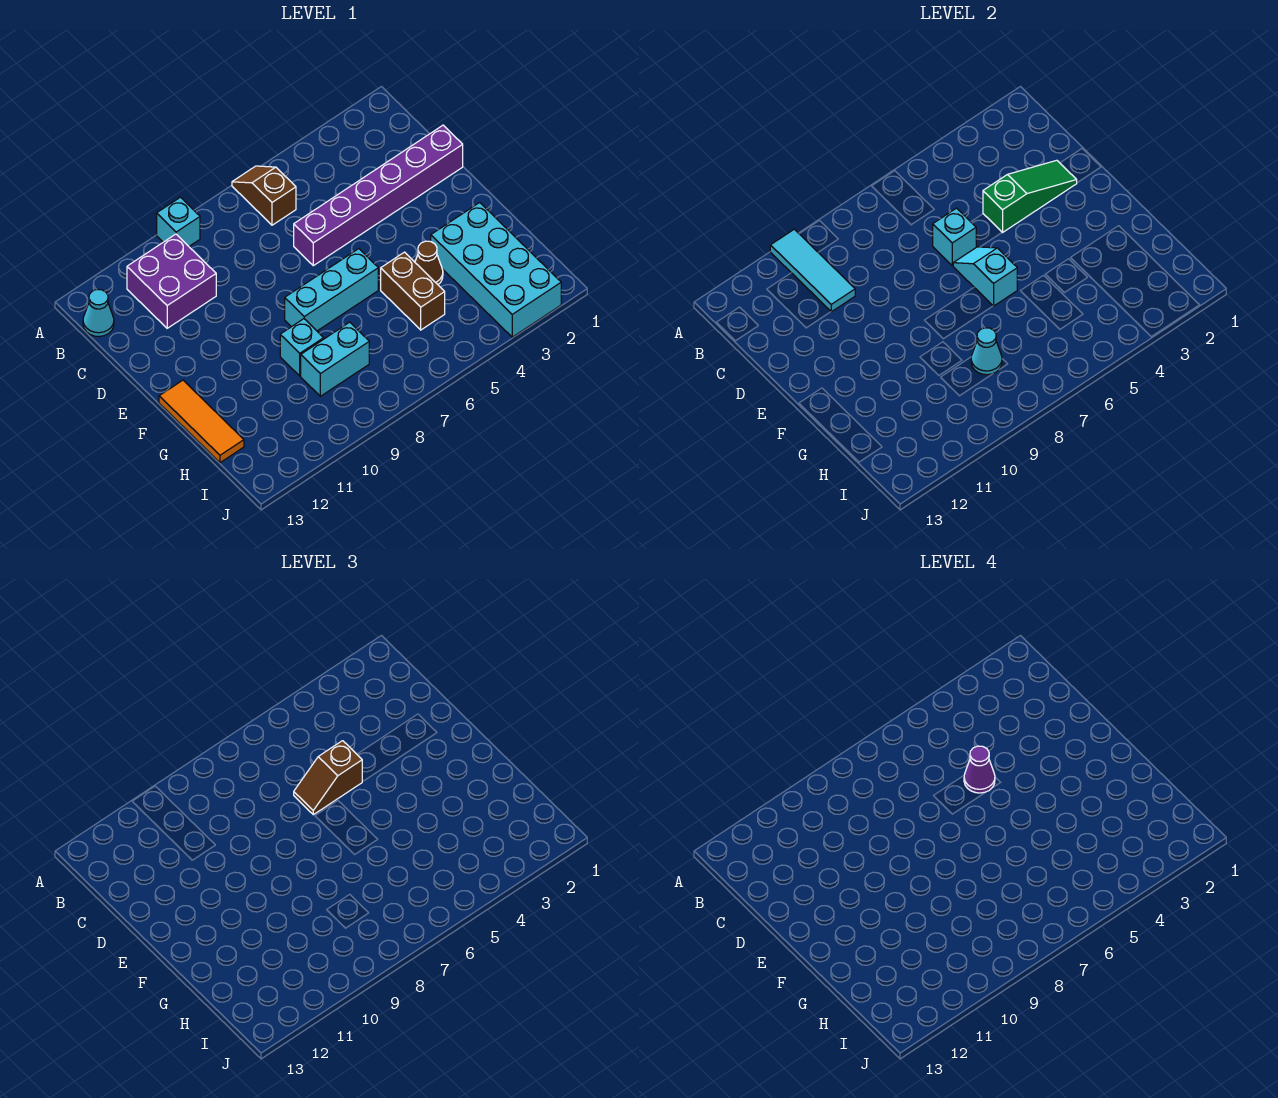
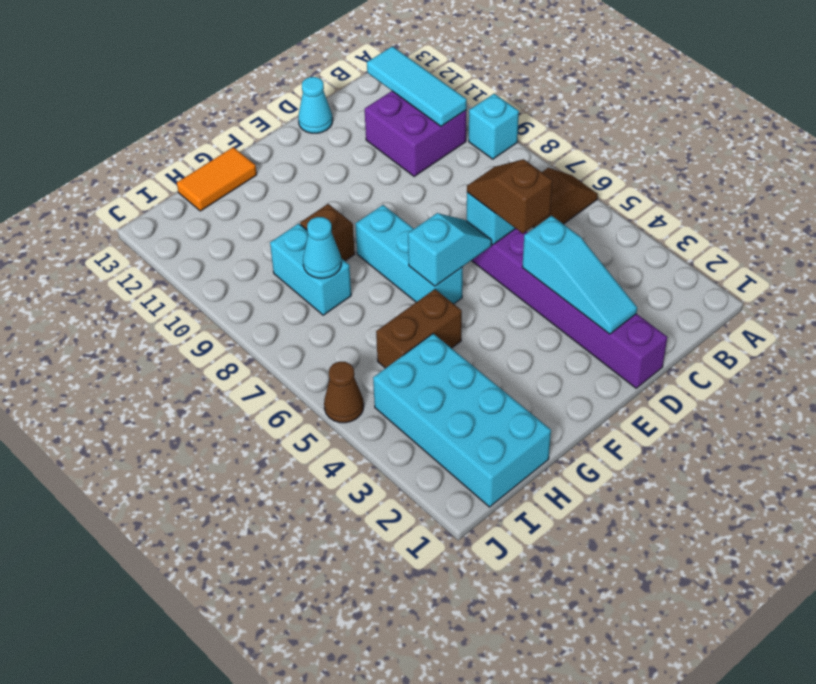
cyan tile A10:C10 level 2 -> cyan tile B10:B12 level 2
cyan cone B13 level 1 -> cyan cone D13 level 1
green slope D2:D4 level 2 top 4 -> cyan slope D2:D4 level 2 top 4
purple cone D5 level 4 -> none
orange tile F13:H13 level 1 -> orange tile G13:H13 level 1
cyan brick G2:J3 level 1 -> cyan brick H1:I4 level 1
brown cone G4 level 1 -> brown cone J5 level 1
cyan brick G9 level 1 -> brown brick G9 level 1

